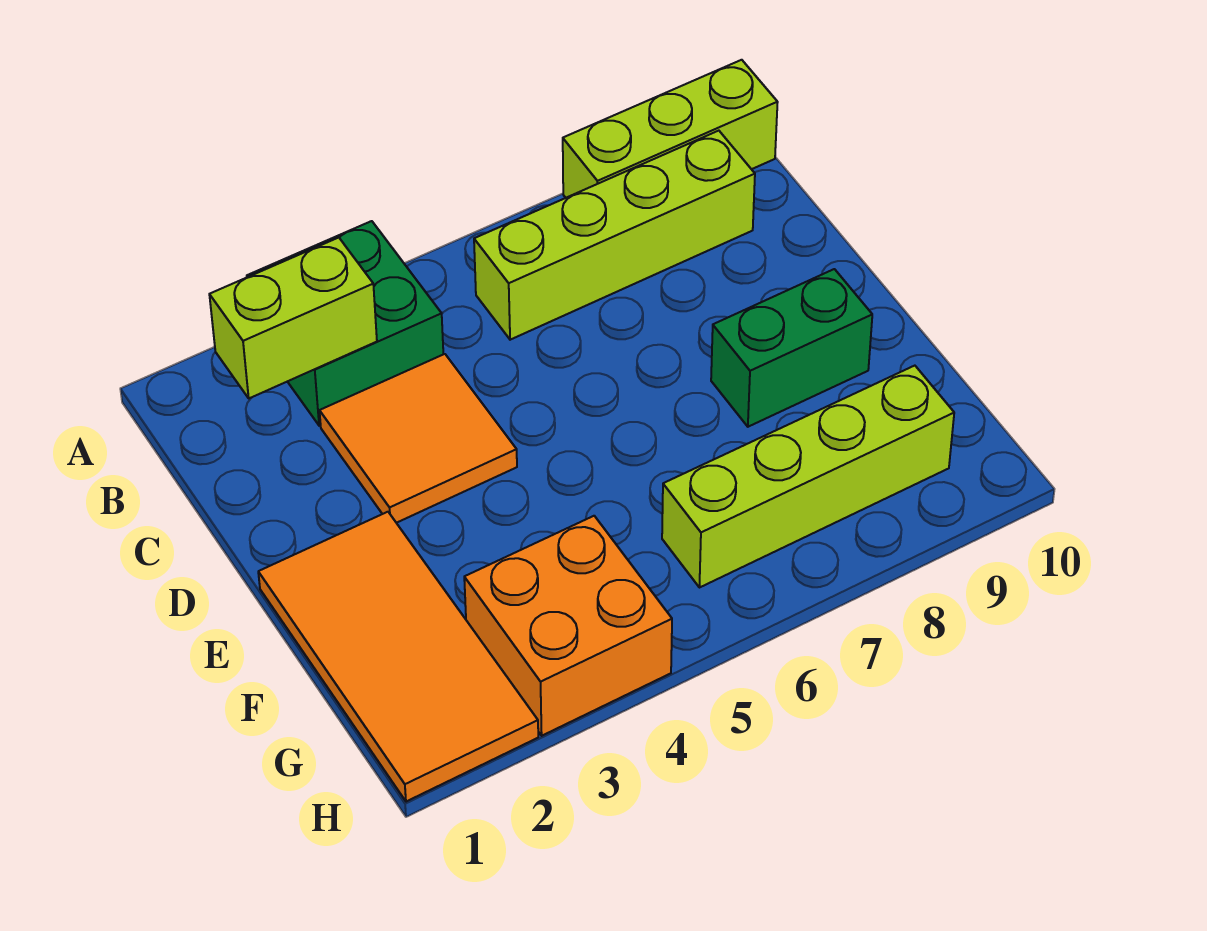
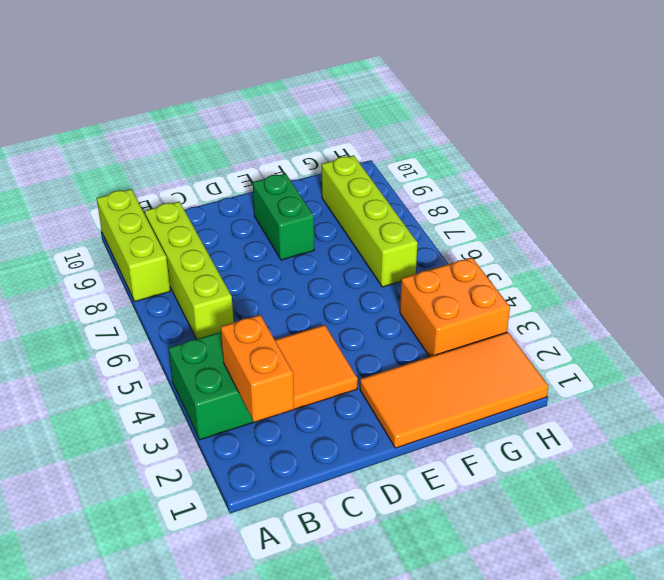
lime brick B2:B3 level 2 -> orange brick B2:B3 level 2

